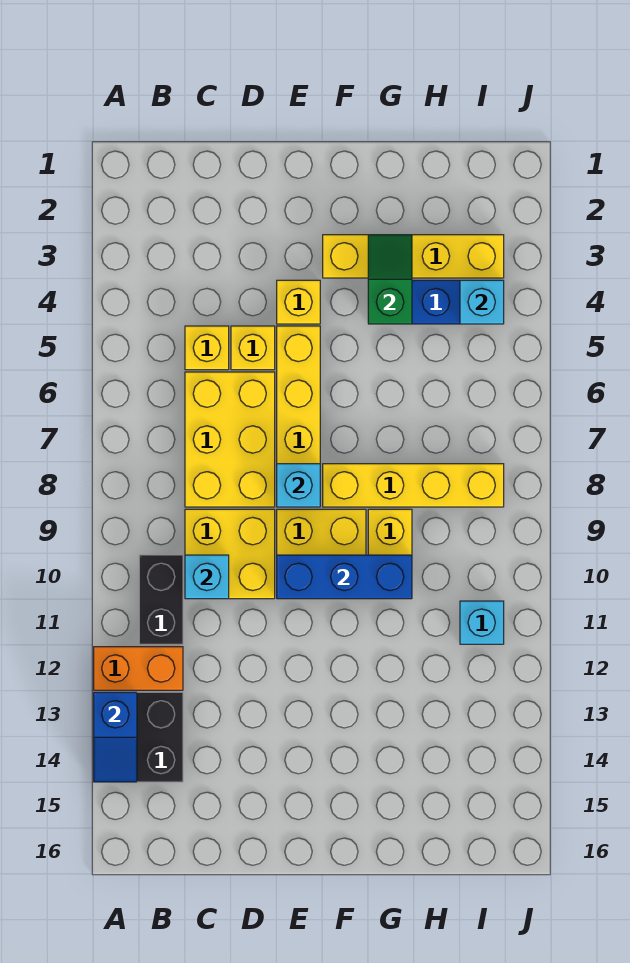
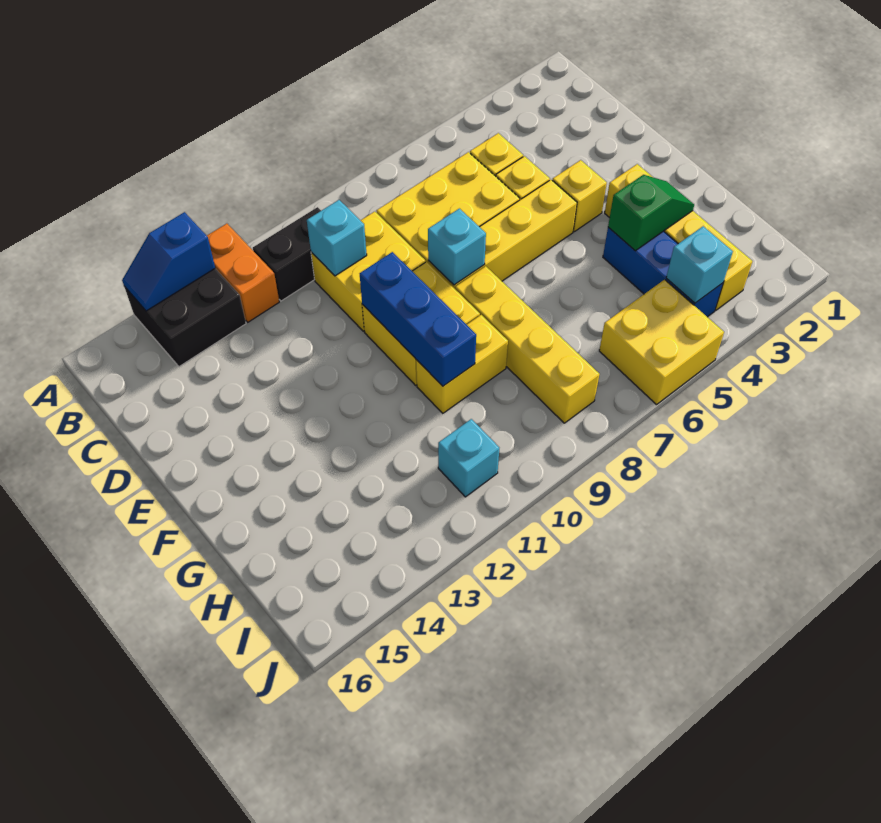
none -> yellow brick I5:J6 level 1

